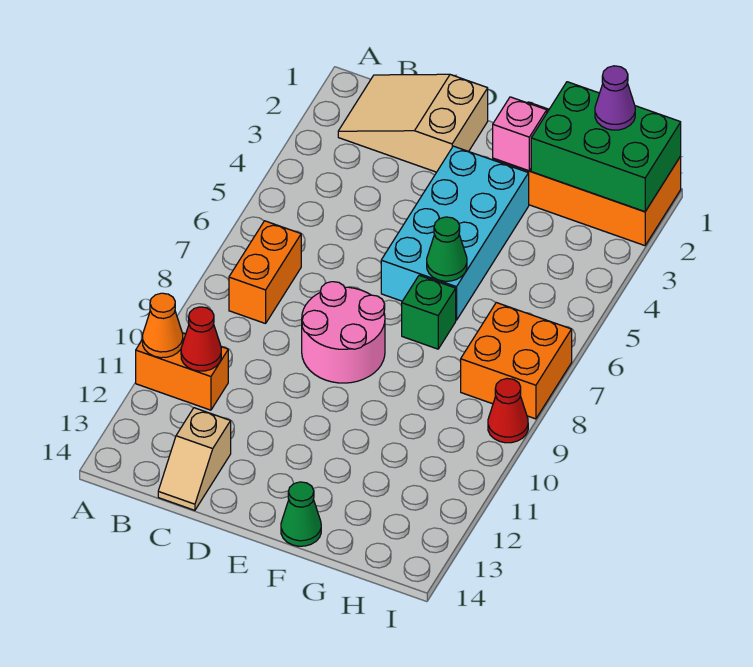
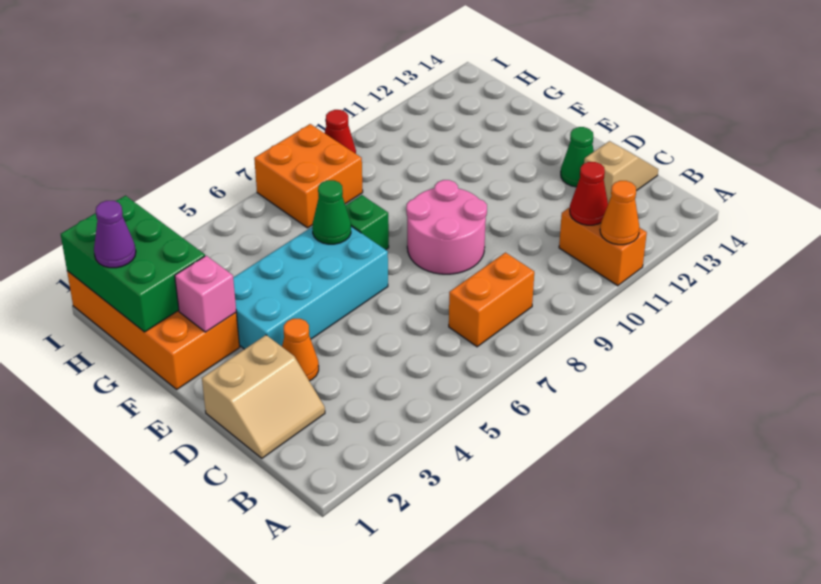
tan slope B1:D2 level 1 top D -> tan slope C1:D2 level 1 top D
none -> orange cone D3 level 1
green cone F14 level 1 -> green cone D13 level 1

